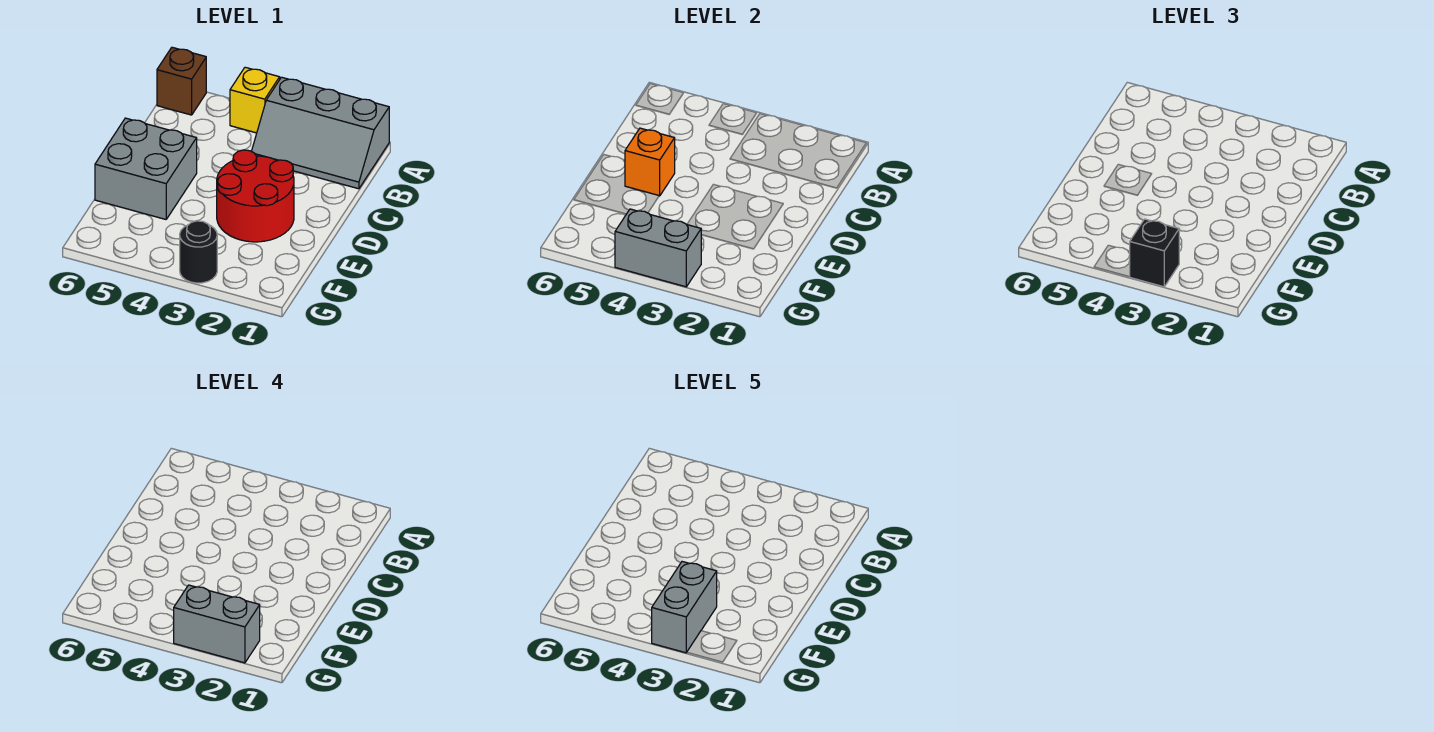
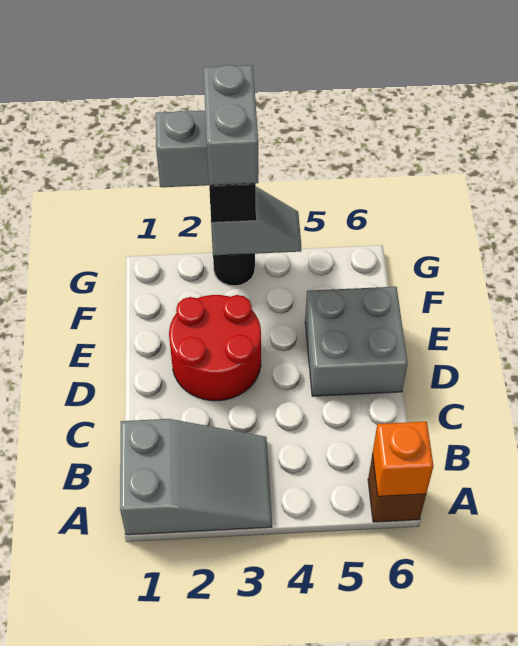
grey slope A1:B3 level 1 top A -> grey slope A1:B3 level 1 top 1
yellow brick A4 level 1 -> none
orange brick D5 level 2 -> orange brick A6 level 2
grey brick G3:G4 level 2 -> grey slope G3:G4 level 2 top 3

